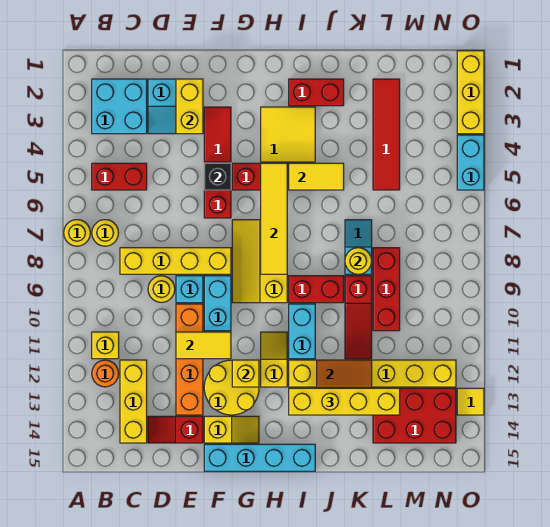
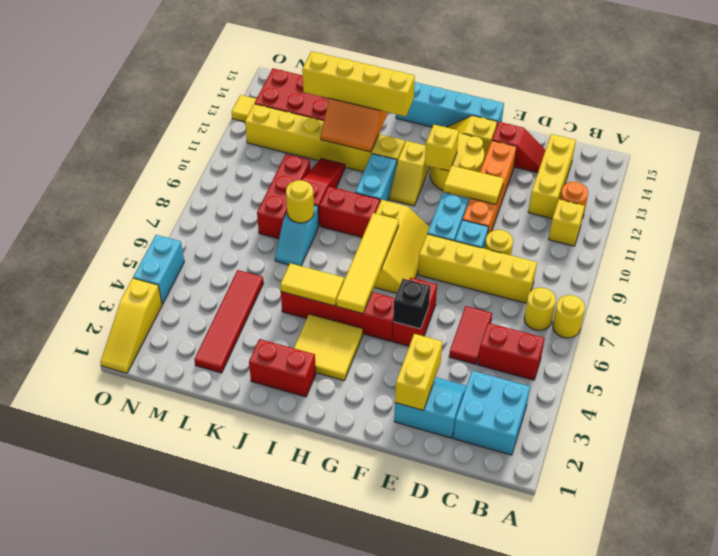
red tile F3:F4 level 1 -> red tile D5:D6 level 1
yellow brick O1:O3 level 1 -> yellow slope O1:O3 level 1 top 3

